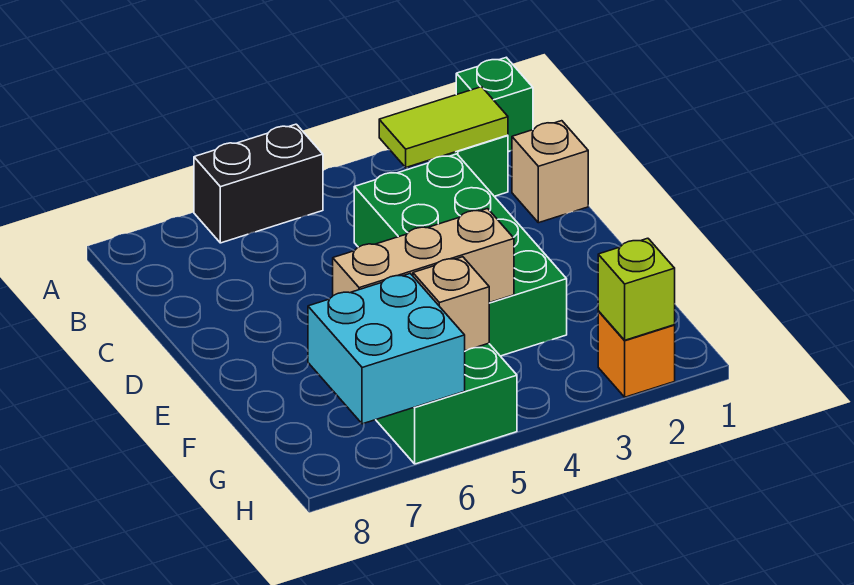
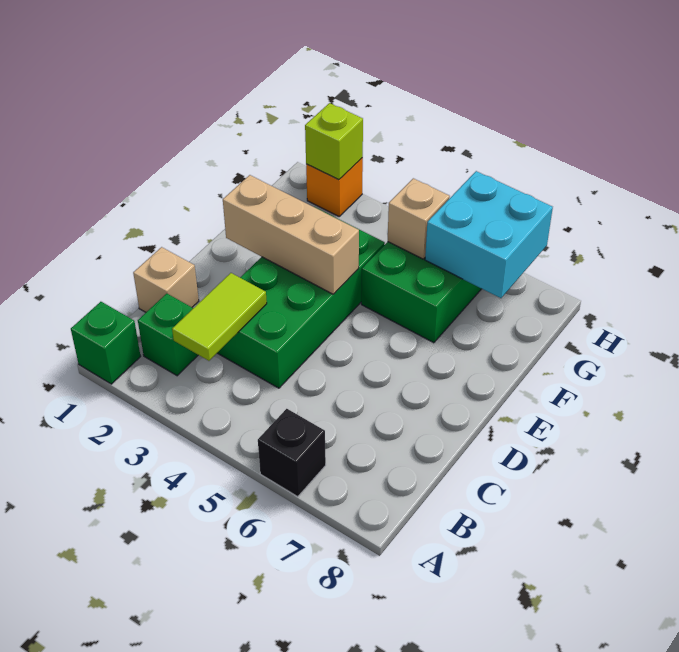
black brick A5:A6 level 1 -> black brick A6 level 1
lime tile B2:B3 level 2 -> lime tile B3:C3 level 2
tan brick F4:F6 level 2 -> tan brick E2:E4 level 2

